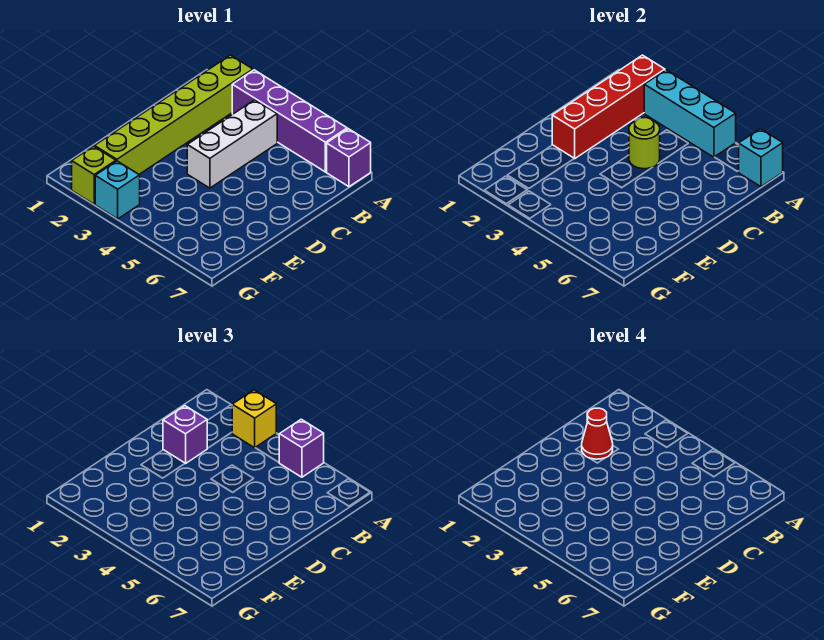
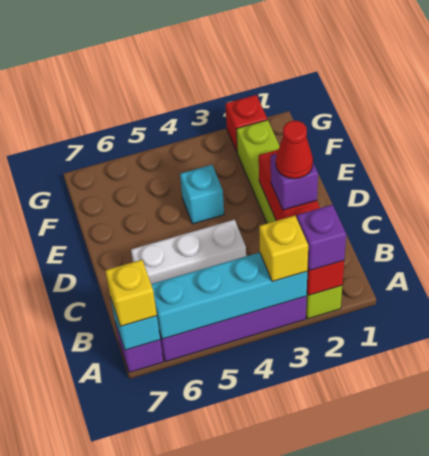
cyan brick A3:A5 level 2 -> cyan brick A3:A6 level 2
purple brick A5 level 3 -> purple brick A2 level 3
none -> yellow brick A7 level 3
white brick B4:D4 level 1 -> white brick C4:C6 level 1
lime round brick C4 level 2 -> none
lime brick G2 level 1 -> red brick G2 level 1
cyan brick G3 level 1 -> cyan brick E4 level 1

